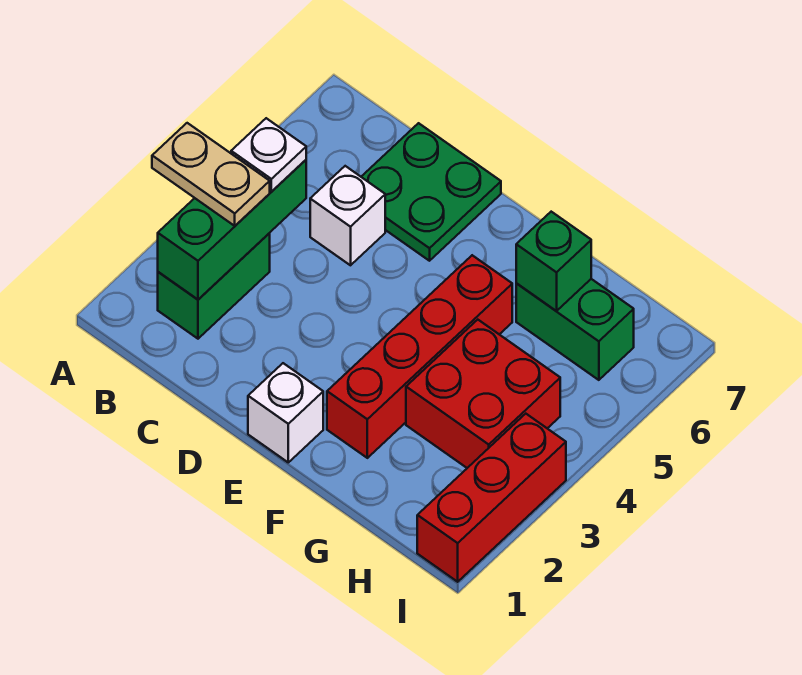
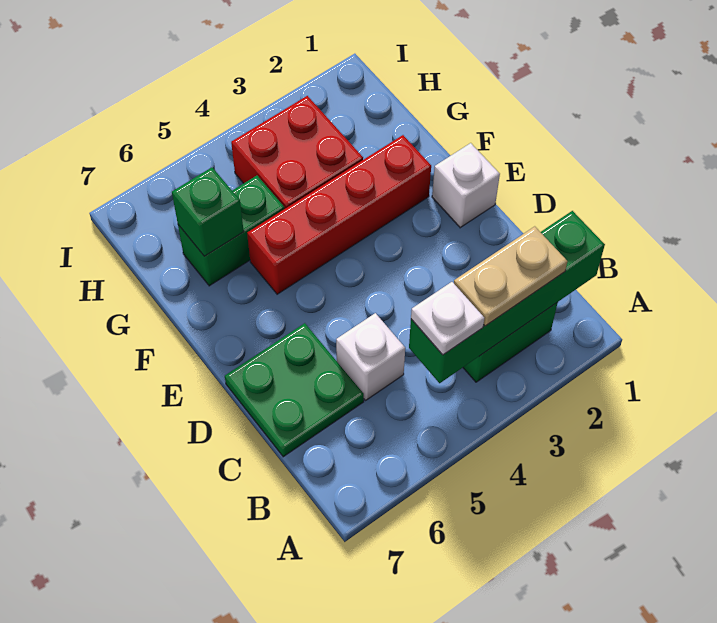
tan plate A3:B3 level 3 -> tan plate B2:B3 level 3
green brick B2:B4 level 2 -> green brick B1:B4 level 2
green brick G6:H6 level 1 -> green brick G5:G6 level 1
red brick I1:I3 level 1 -> none

